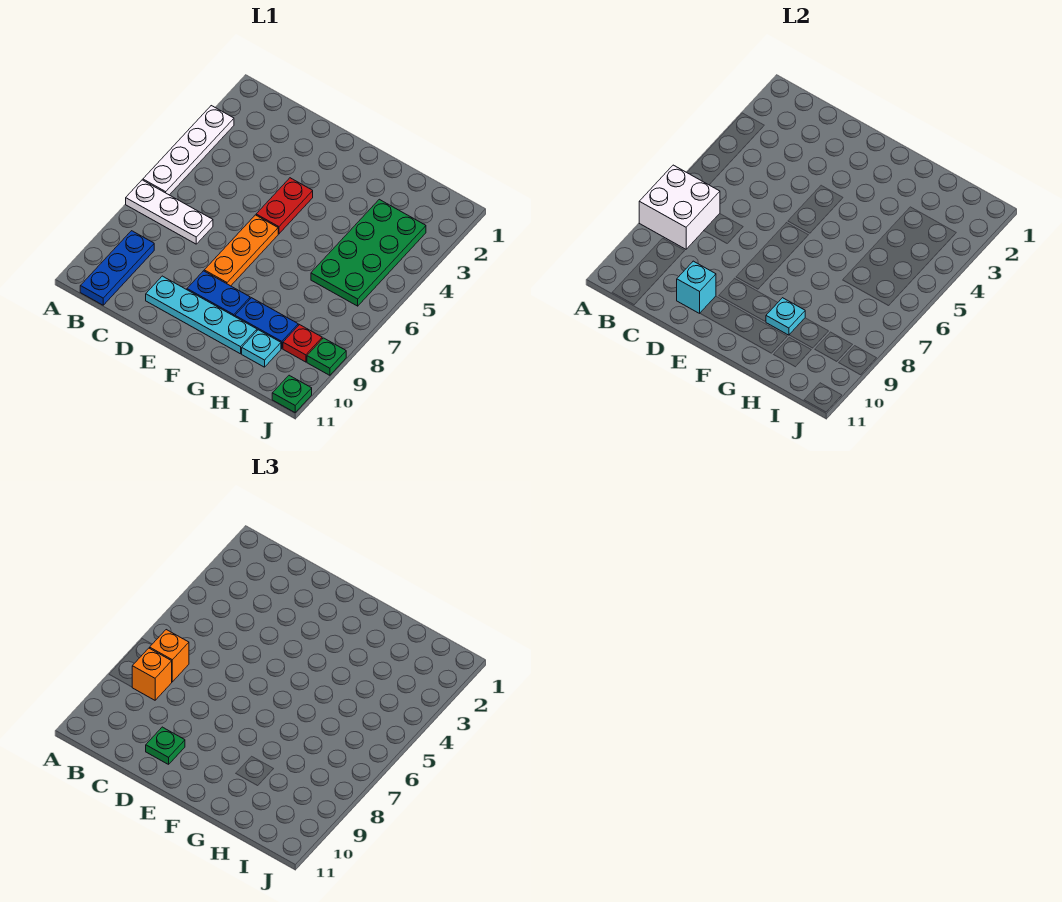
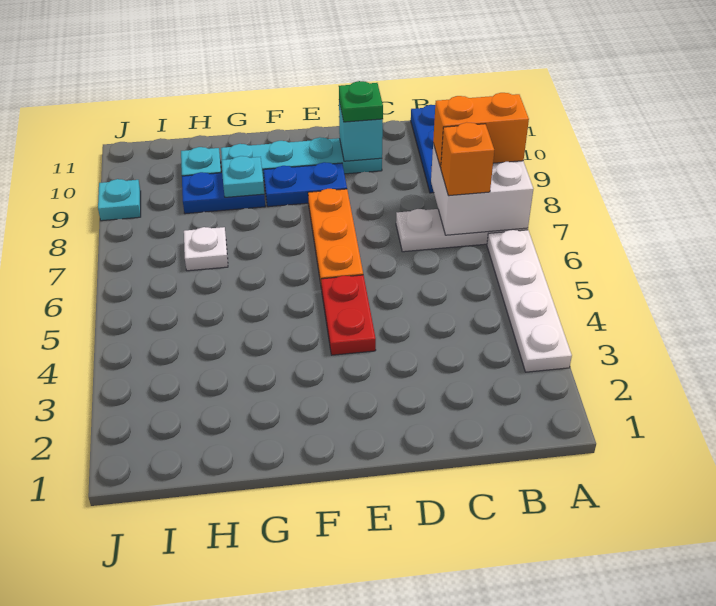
orange brick B8 level 3 -> orange brick A8:B8 level 3
green plate H3:I6 level 1 -> none
none -> white plate H7 level 1
red plate I9 level 1 -> none
green plate J9 level 1 -> cyan plate J9 level 1
green plate J11 level 1 -> none

